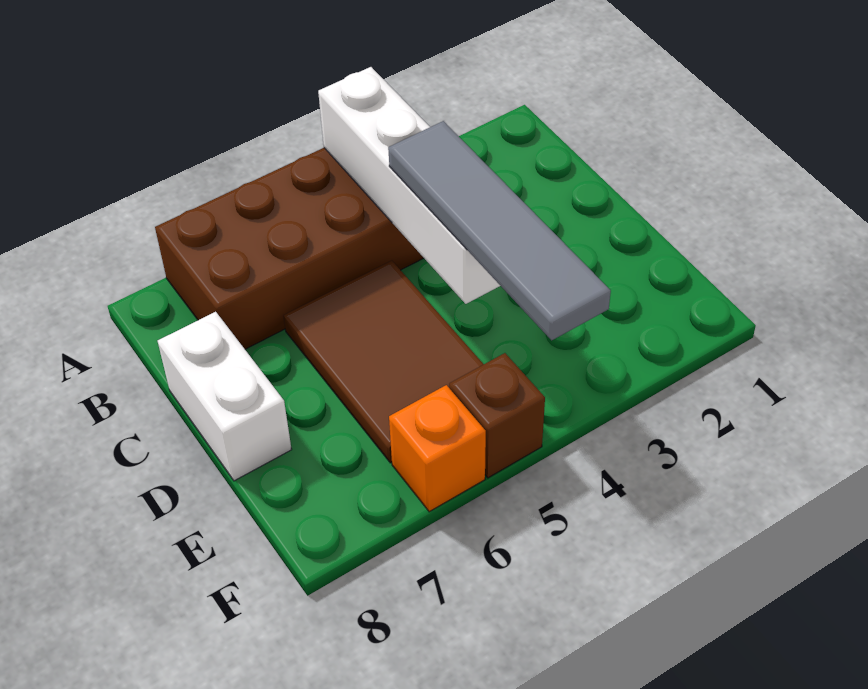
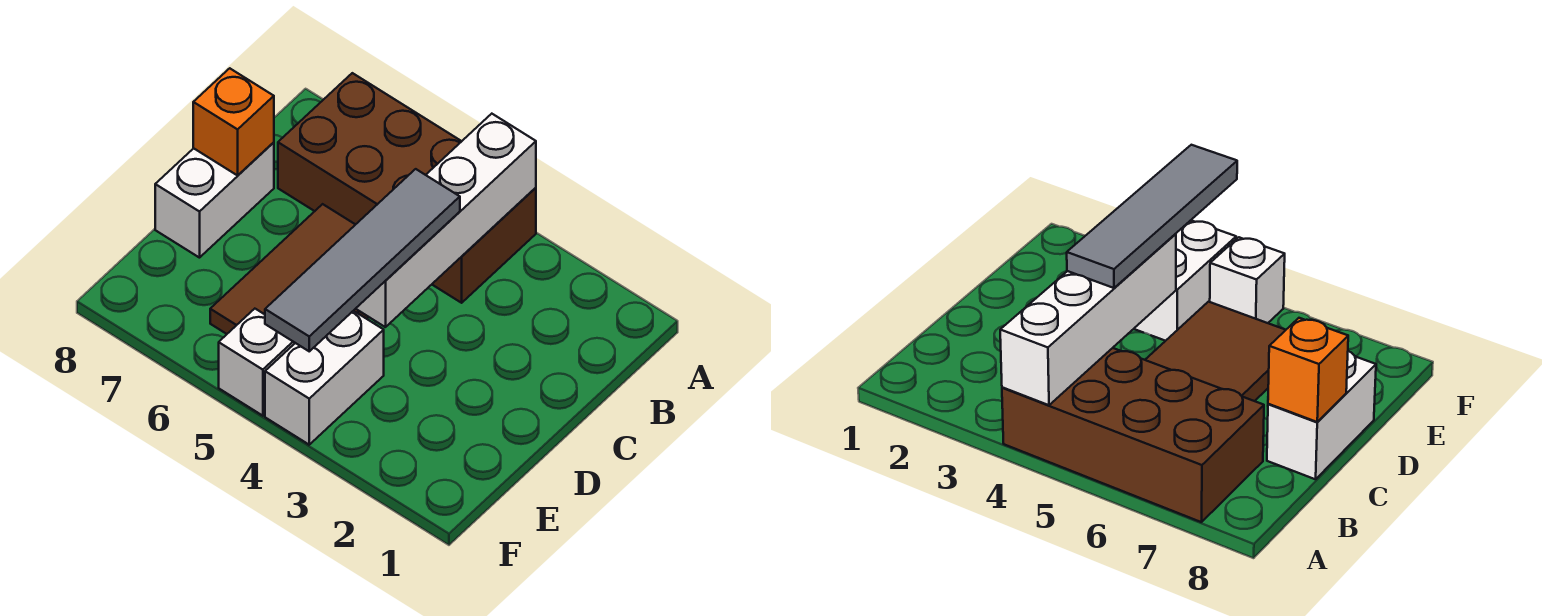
none -> white brick E4:F4 level 1
brown brick F5 level 1 -> white brick F5 level 1
orange brick F6 level 1 -> orange brick C8 level 2

